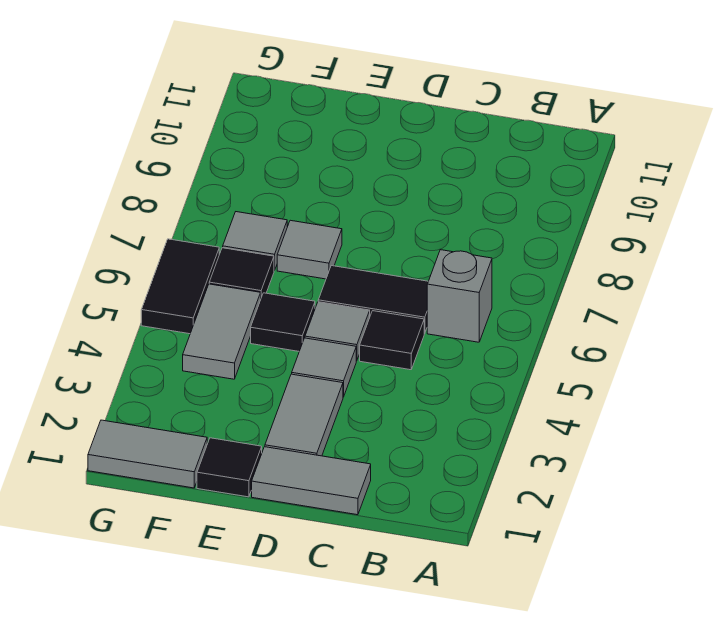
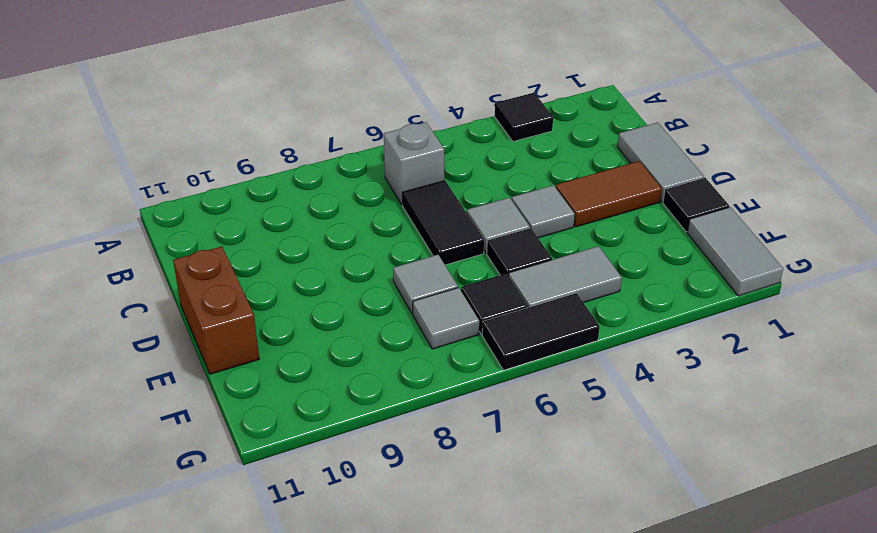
black tile C5 level 1 -> black tile A3 level 1
grey tile D2:D3 level 1 -> brown tile D2:D3 level 1
none -> brown brick D11:E11 level 1

